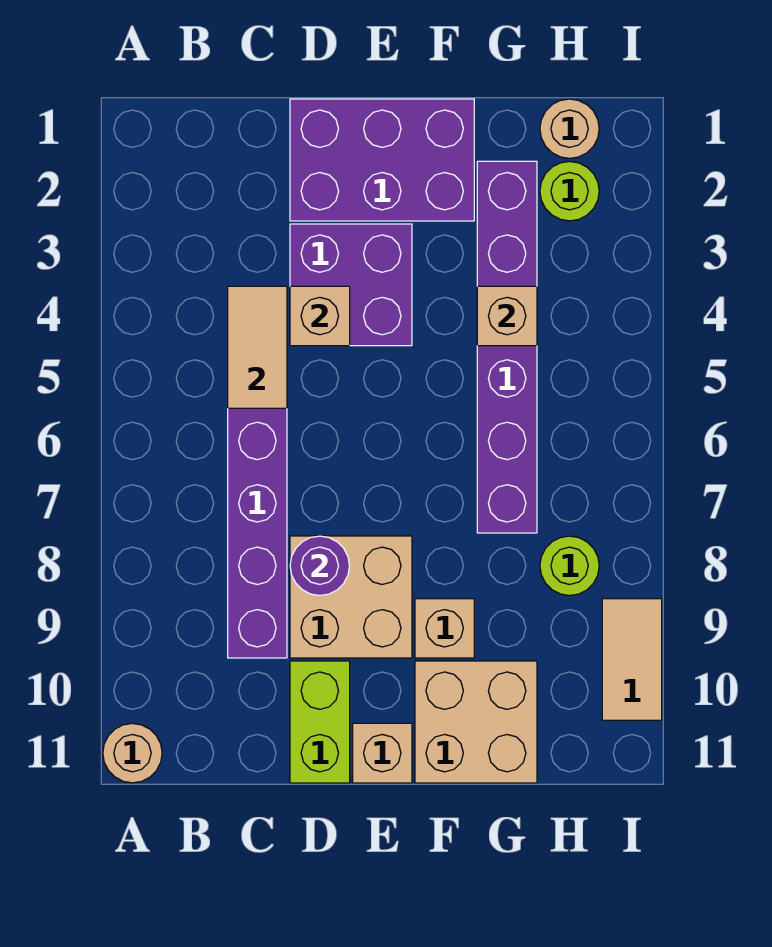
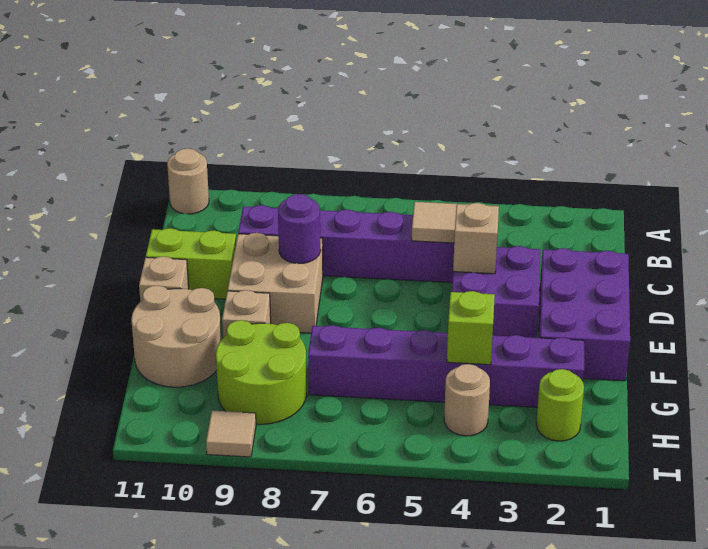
tan brick F10:G11 level 1 -> tan round brick F10:G11 level 1
tan brick G4 level 2 -> lime brick G4 level 2
tan round brick H1 level 1 -> tan round brick H4 level 1
lime round brick H8 level 1 -> lime round brick G8:H9 level 1
tan tile I9:I10 level 1 -> tan tile I9 level 1

